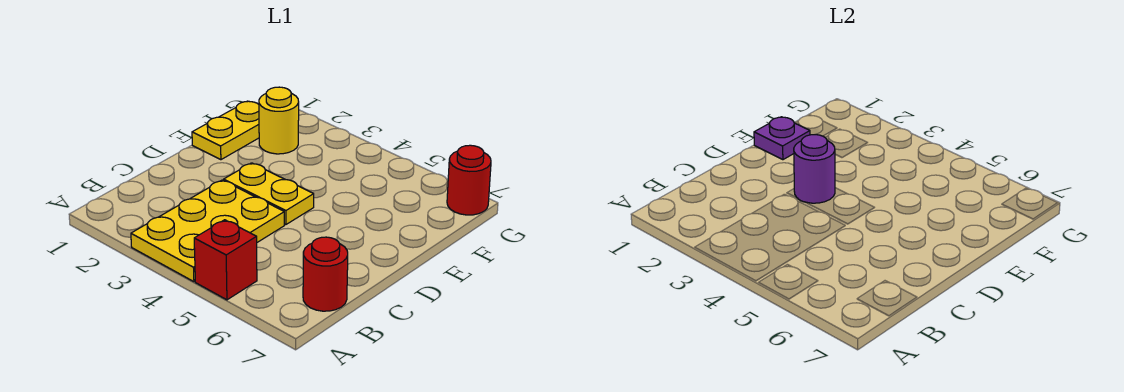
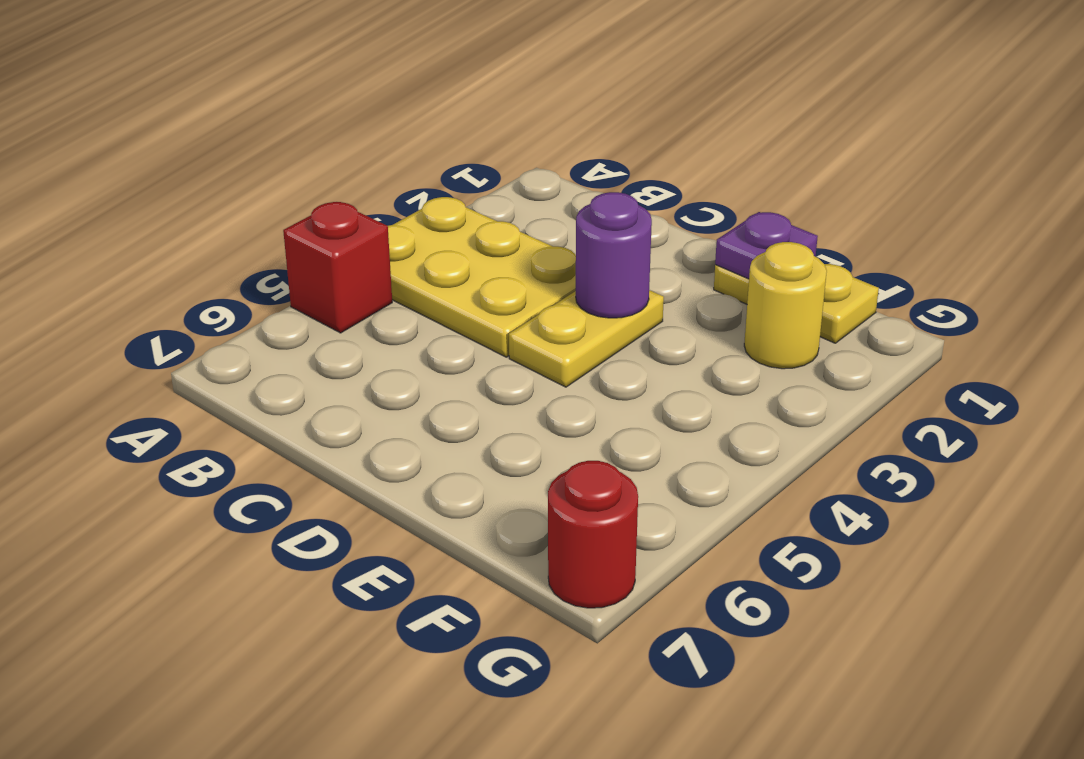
red round brick B7 level 1 -> none

